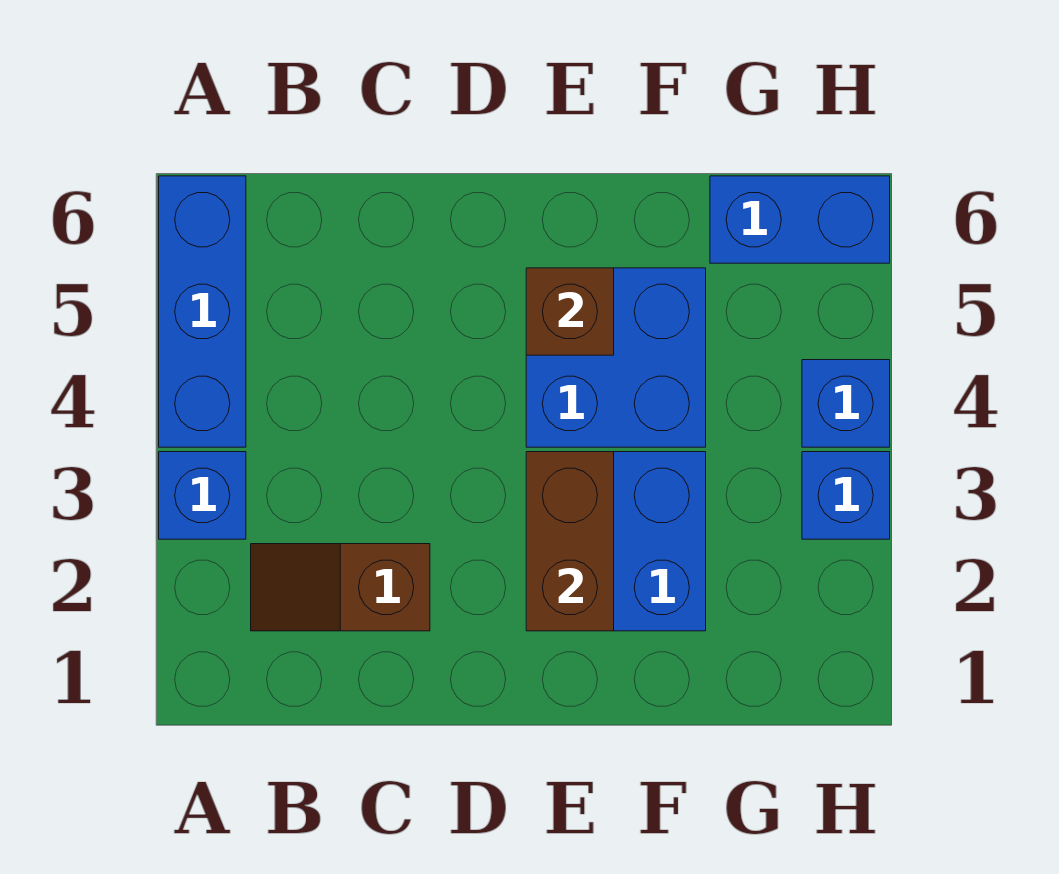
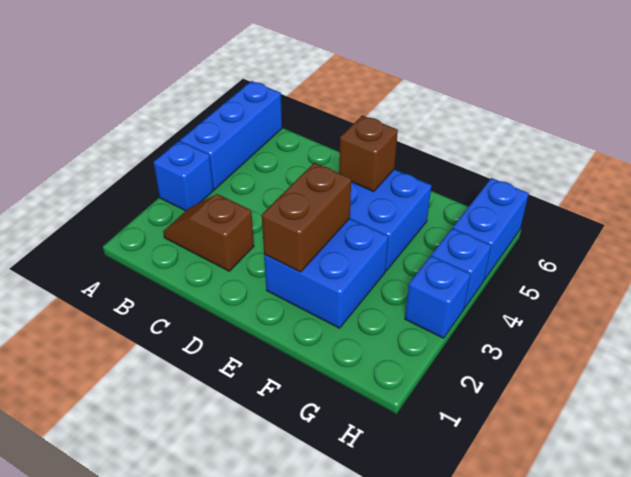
blue brick G6:H6 level 1 -> blue brick H5:H6 level 1

